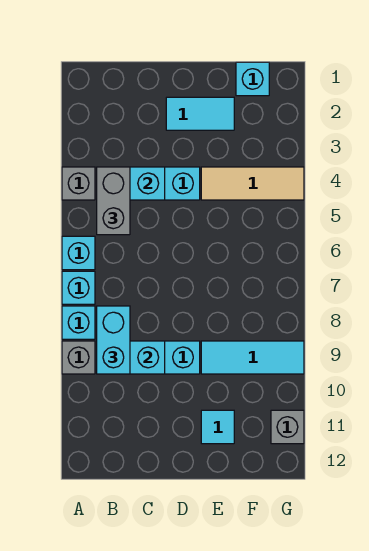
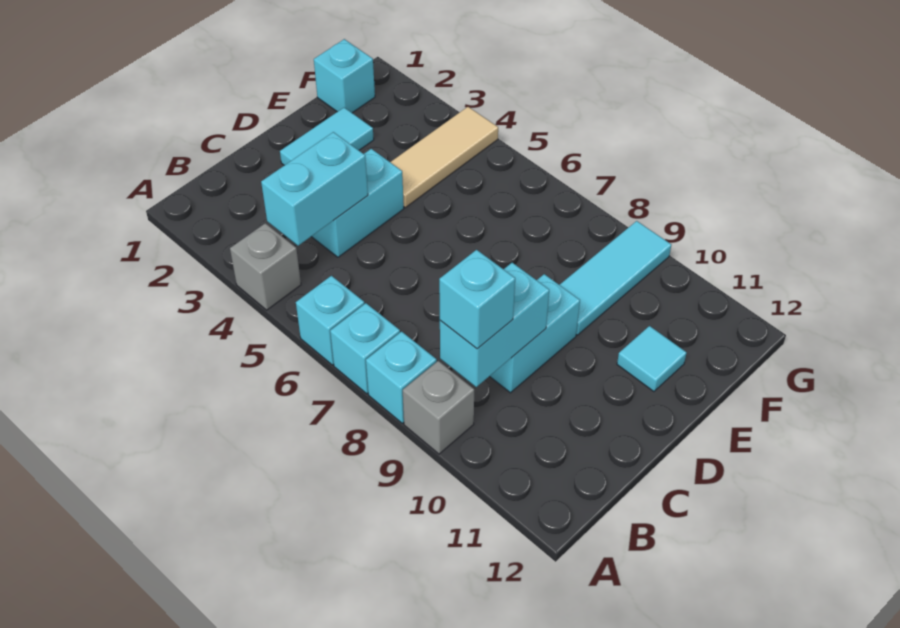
grey brick B4:B5 level 3 -> none
cyan brick B8:B9 level 3 -> cyan brick B9 level 3
grey brick G11 level 1 -> none

